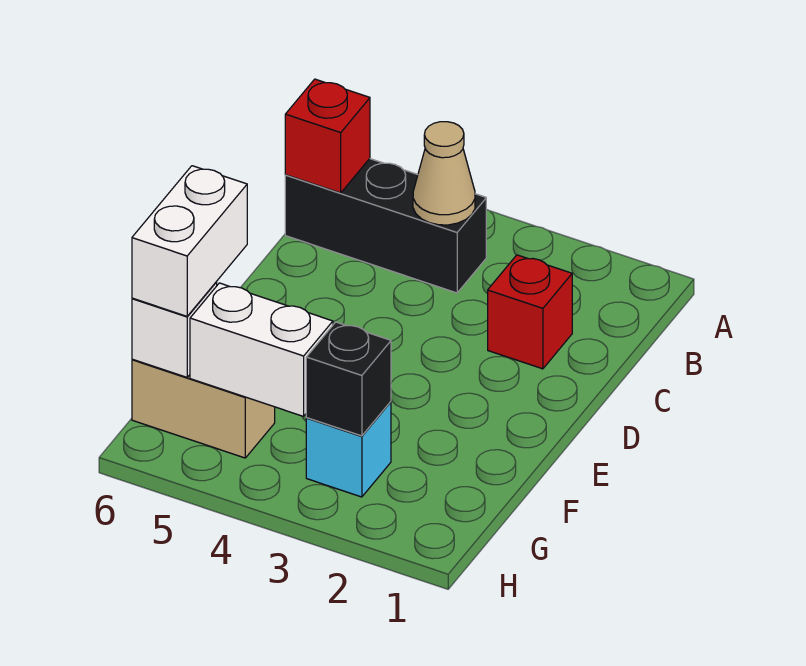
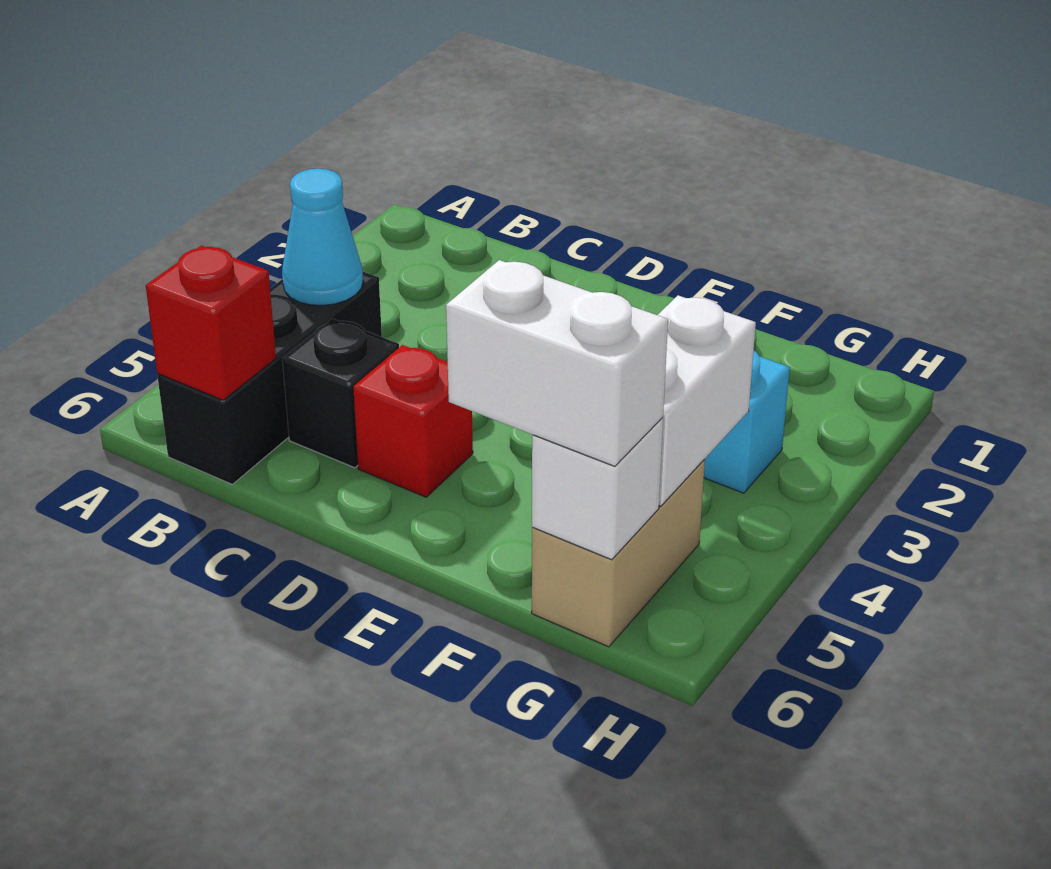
tan cone B4 level 2 -> cyan cone B4 level 2
red brick C2 level 1 -> red brick D5 level 1
black brick G3 level 2 -> black brick C5 level 1

